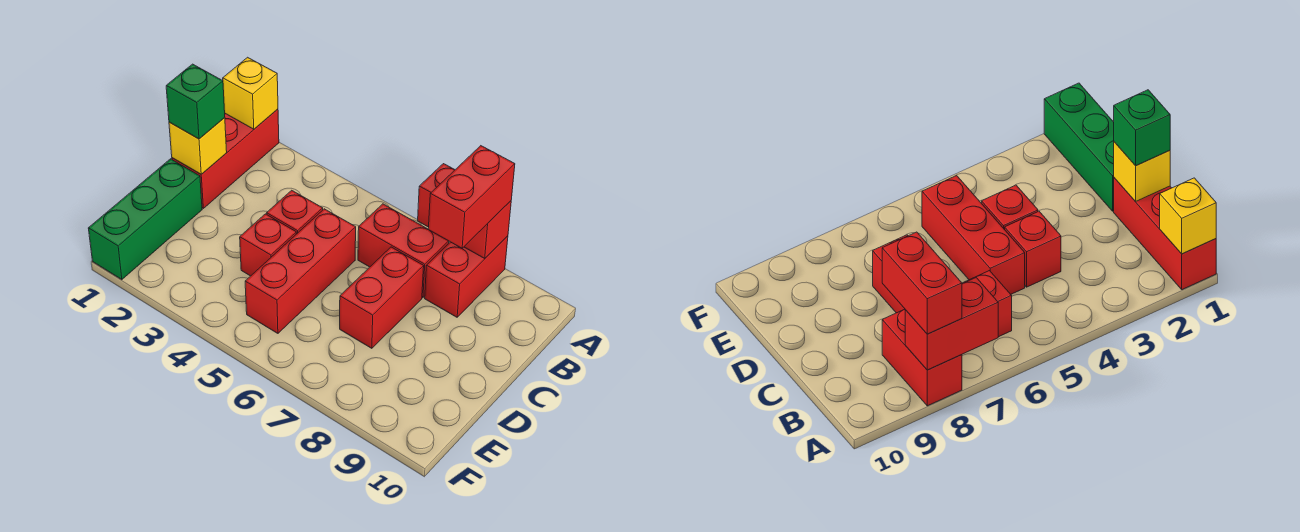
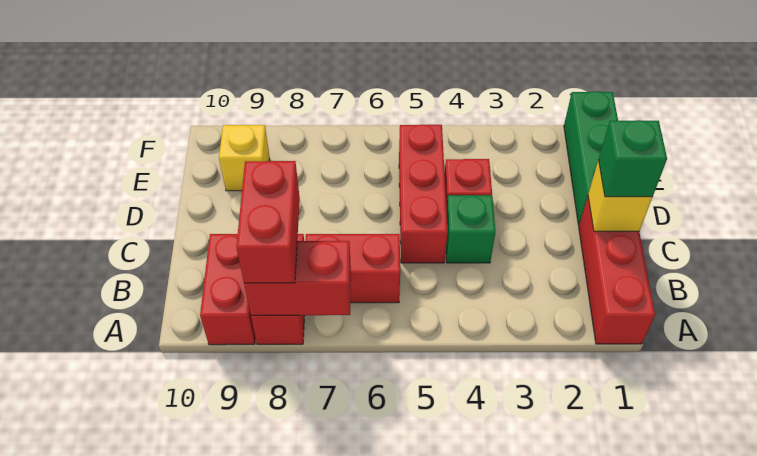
yellow brick A1 level 2 -> yellow brick E9 level 1
red brick C4 level 1 -> green brick C4 level 1
red brick C7:D7 level 1 -> red brick A9:B9 level 1

